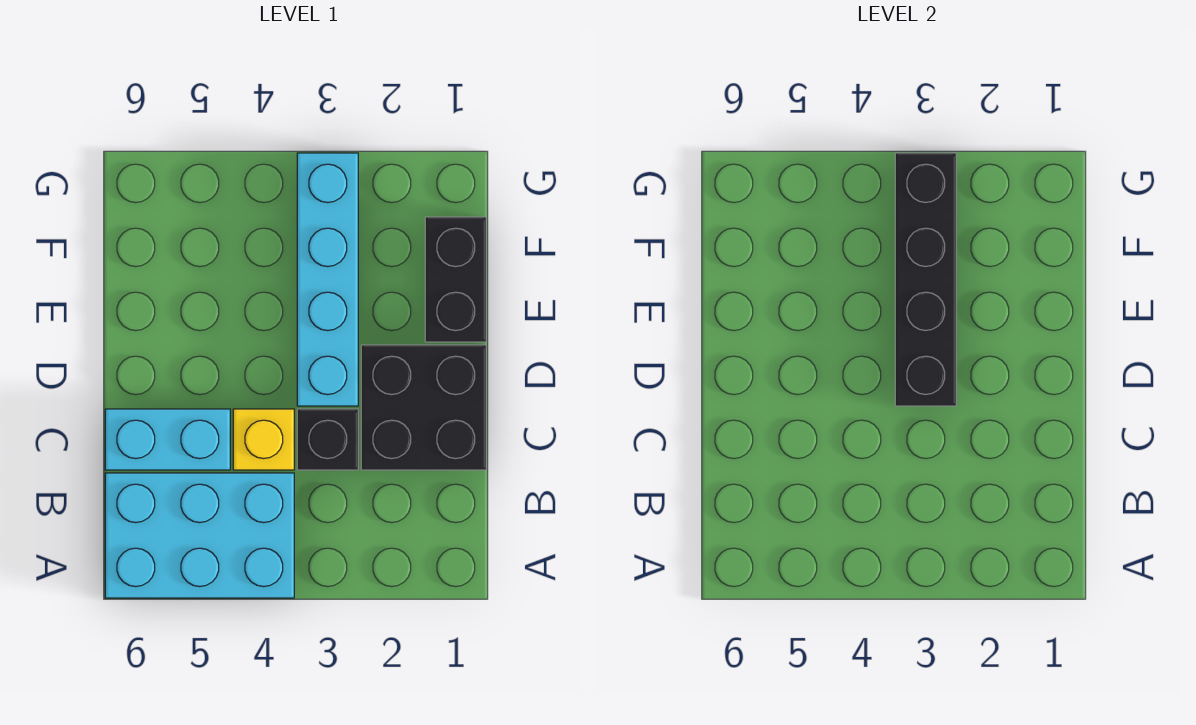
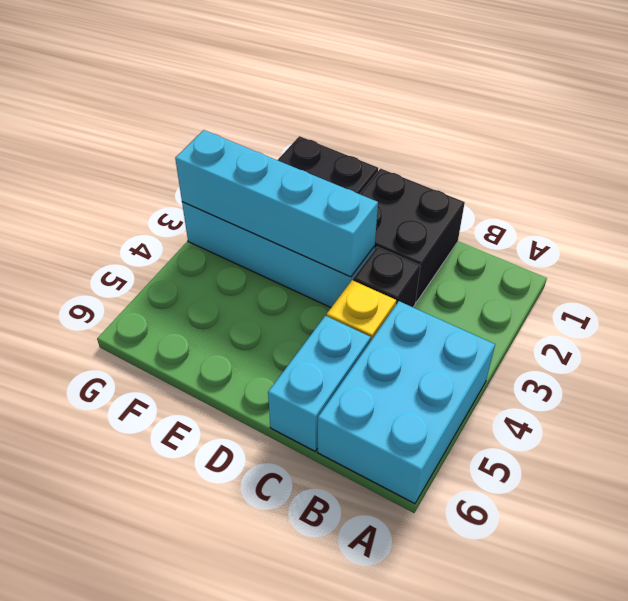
black brick D3:G3 level 2 -> cyan brick D3:G3 level 2

